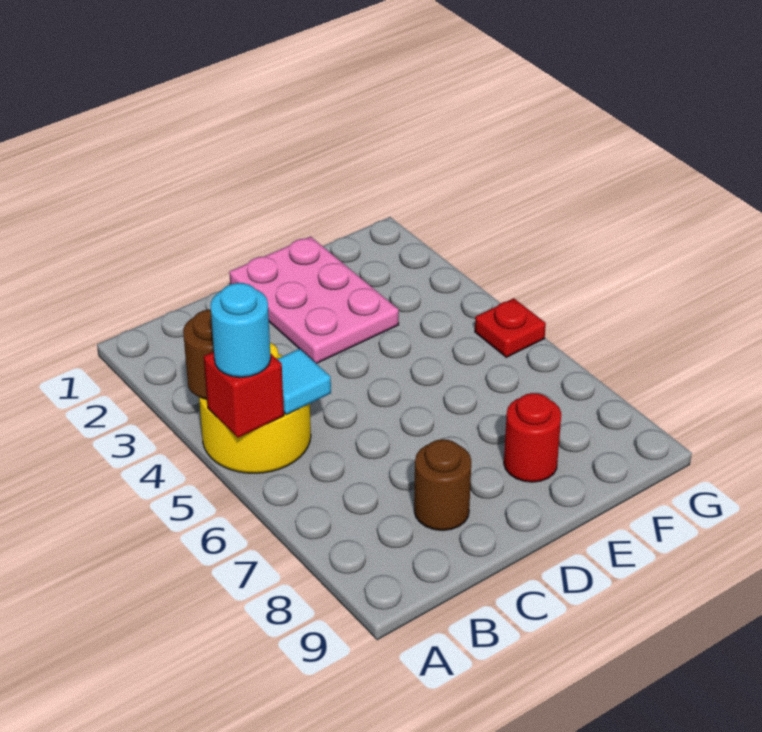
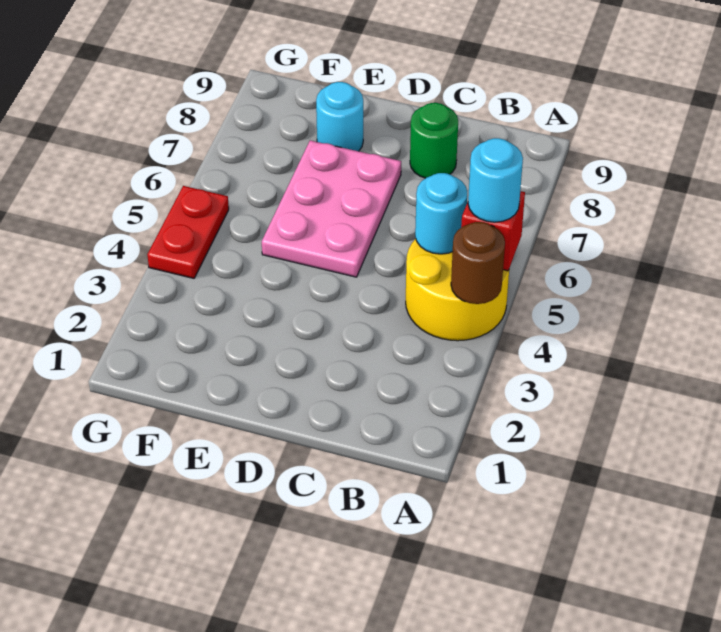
cyan tile B5 level 2 -> cyan round brick B5 level 2
brown round brick C8 level 1 -> green round brick C8 level 1
pink plate D1:E3 level 1 -> pink plate D5:E7 level 1
red round brick E8 level 1 -> cyan round brick E8 level 1
red plate G5 level 1 -> red plate G4:G5 level 1

